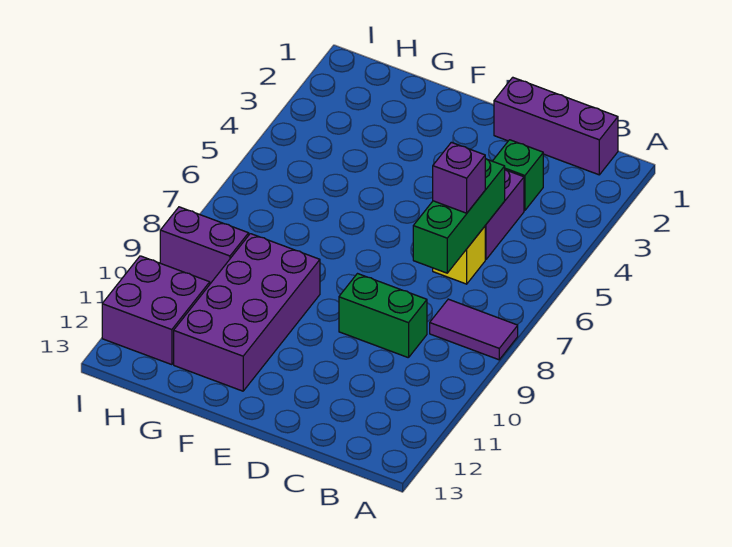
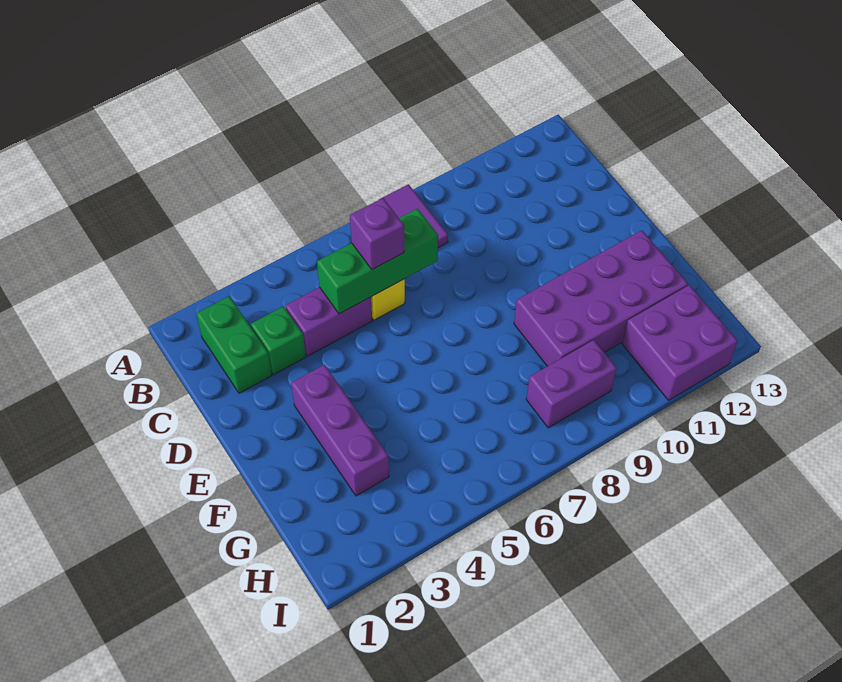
purple brick B1:D1 level 1 -> purple brick E3:G3 level 1
green brick C9:D9 level 1 -> green brick B2:C2 level 1
purple brick H9:I9 level 1 -> purple brick H8:H9 level 1

